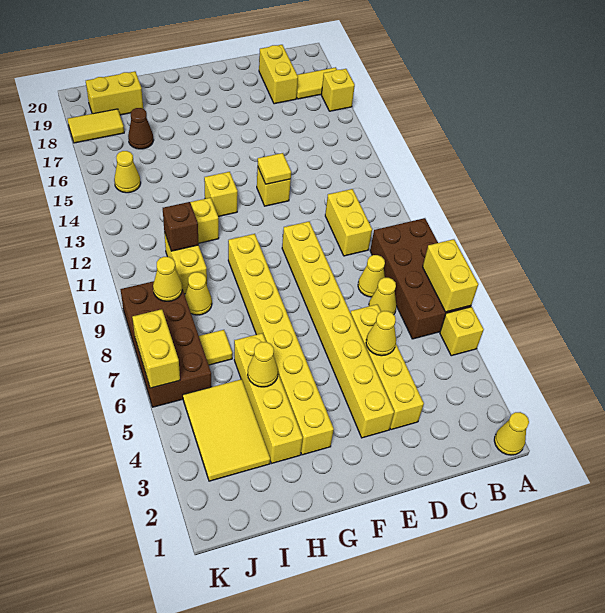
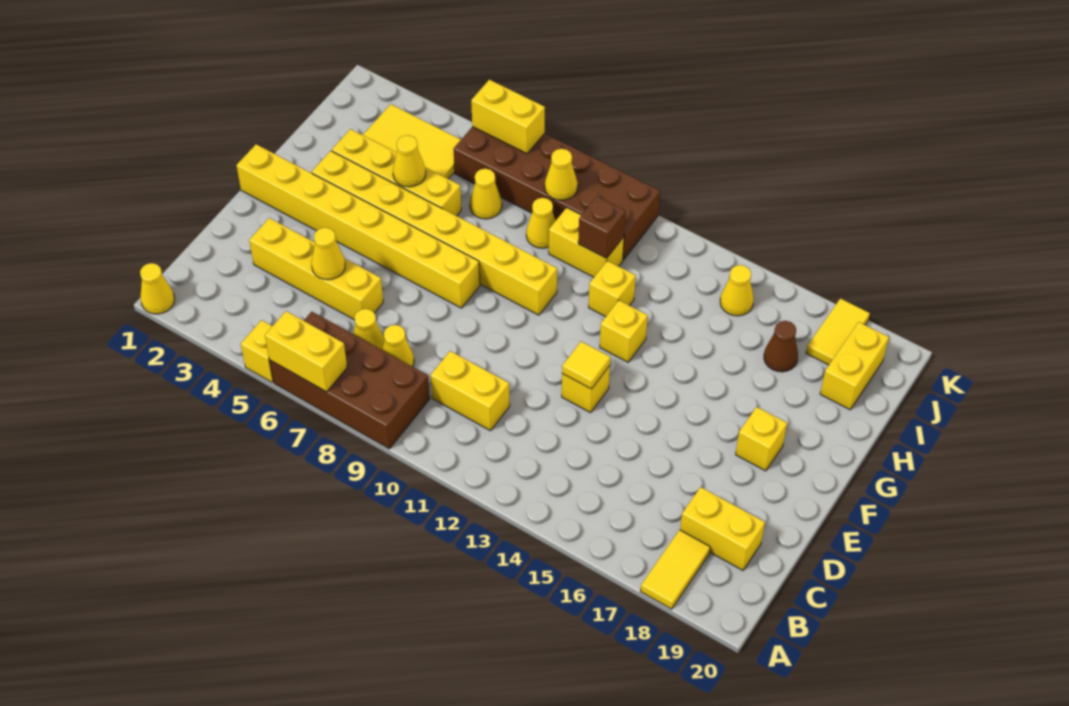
yellow brick A17 level 1 -> yellow brick F18 level 1
yellow brick E3:E10 level 1 -> yellow brick F1:F8 level 1
yellow tile I7 level 1 -> yellow cone I7 level 1
brown brick J6:K9 level 1 -> brown brick J6:K11 level 1

